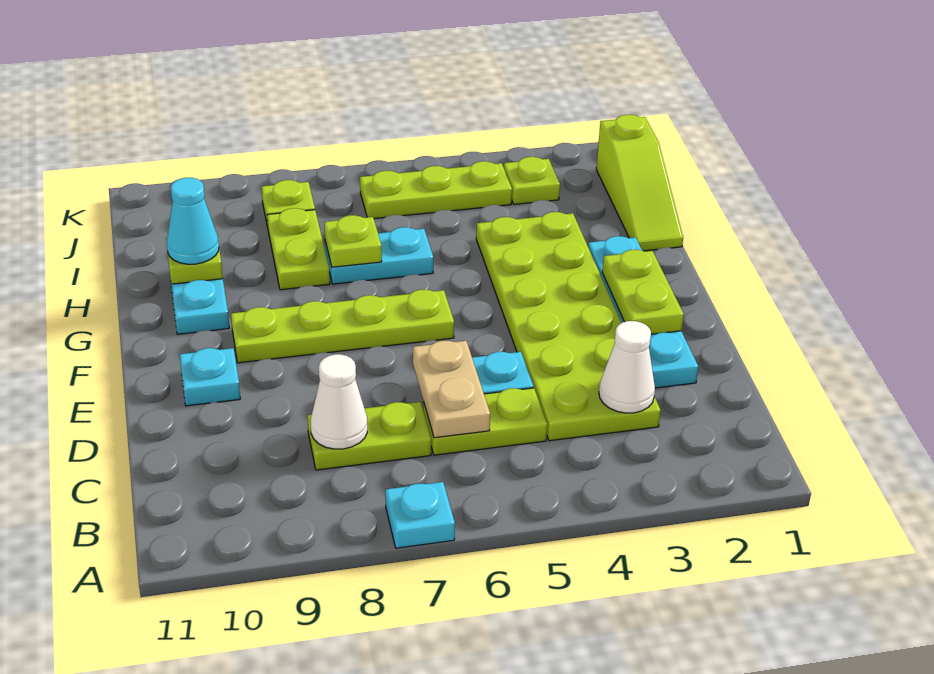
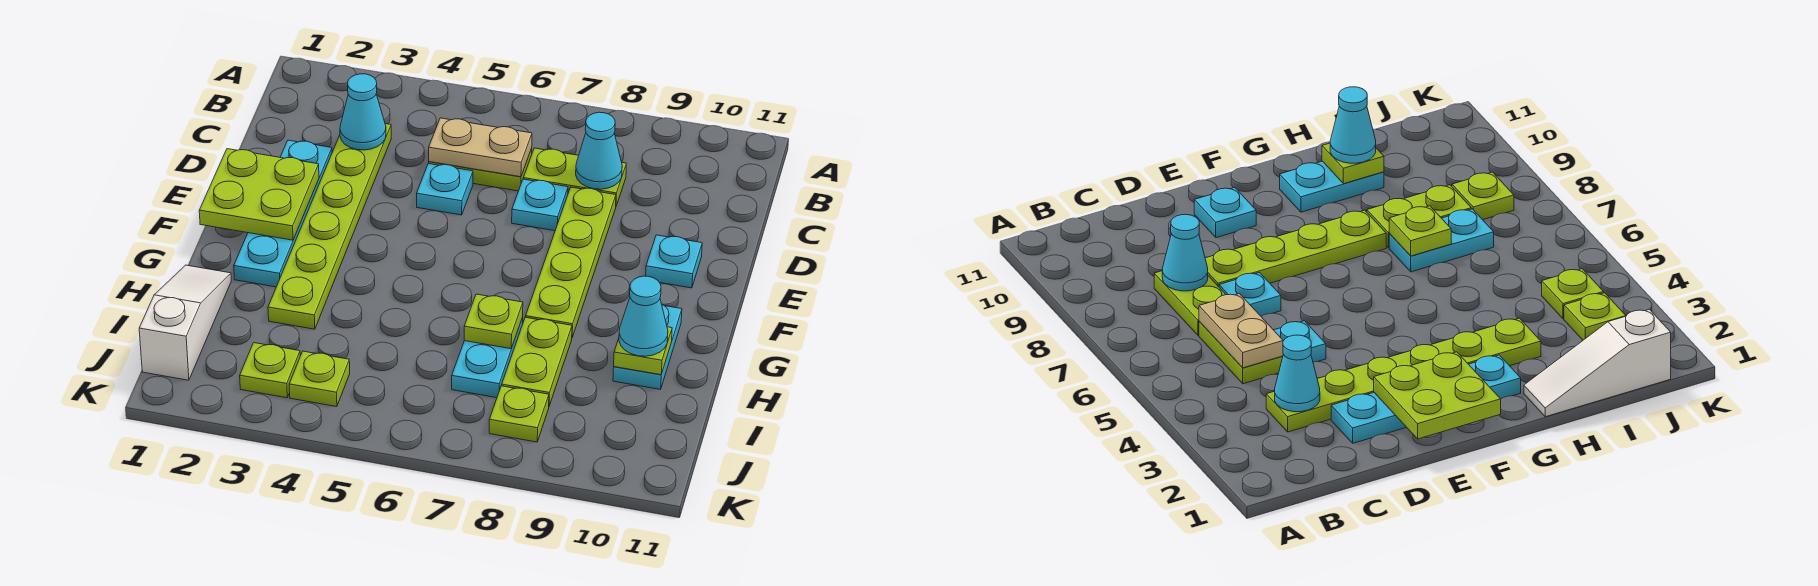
cyan plate A7 level 1 -> cyan plate D7 level 1
lime plate C3:H4 level 1 -> lime plate C3:H3 level 1
white cone C3 level 2 -> cyan cone C3 level 2
tan plate C6:D6 level 2 -> tan plate C5:C6 level 2
white cone C8 level 2 -> cyan cone C8 level 2
lime plate E2:F2 level 2 -> lime plate E1:F2 level 2
lime plate F6:F9 level 1 -> lime plate D8:G8 level 1
lime slope H1:J1 level 1 top J -> white slope H1:J1 level 1 top J
cyan plate H6:H7 level 1 -> cyan plate H7:I7 level 1
lime plate J4:J6 level 1 -> lime plate J4 level 1

